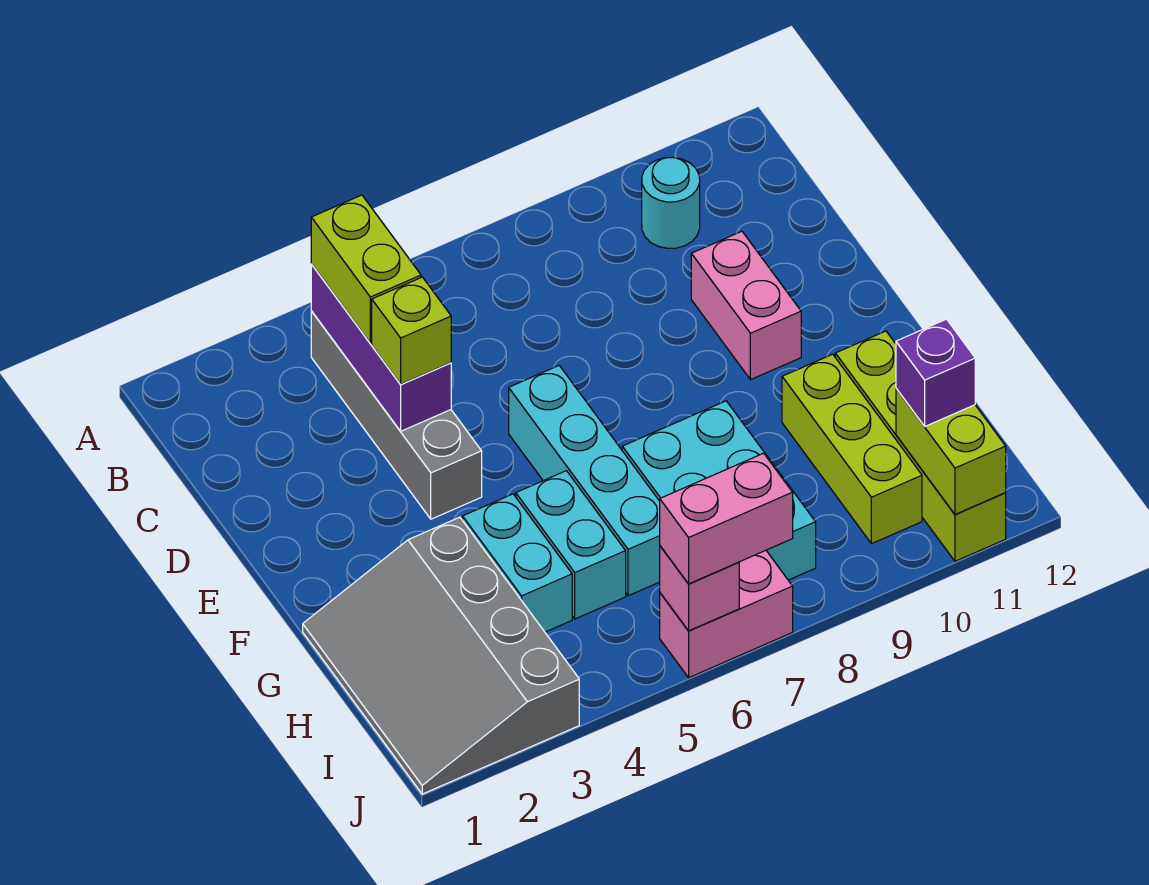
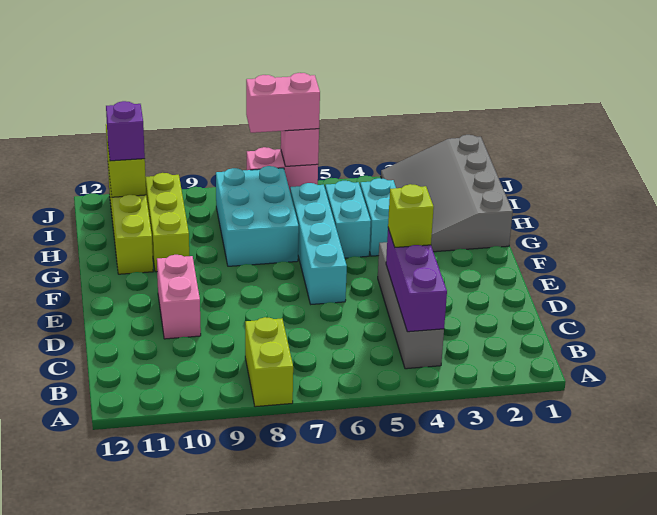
lime brick B4:C4 level 3 -> lime brick A8:B8 level 1
cyan round brick B10 level 1 -> none
grey slope G1:J3 level 1 top 3 -> grey slope G1:J3 level 1 top 1

